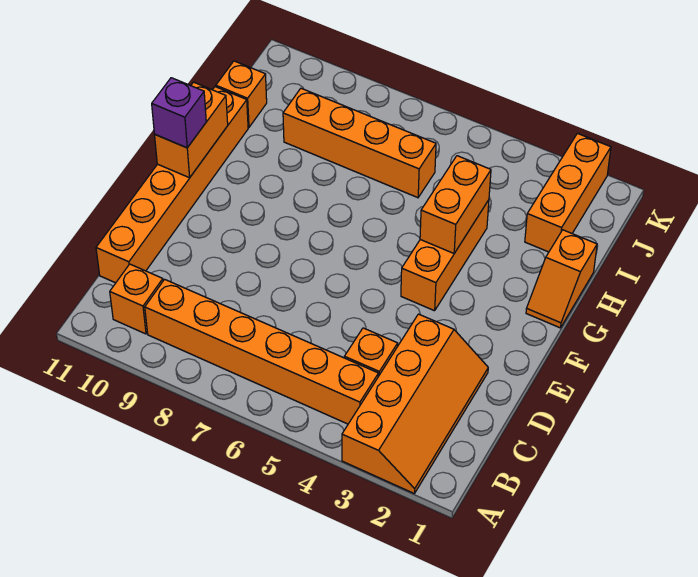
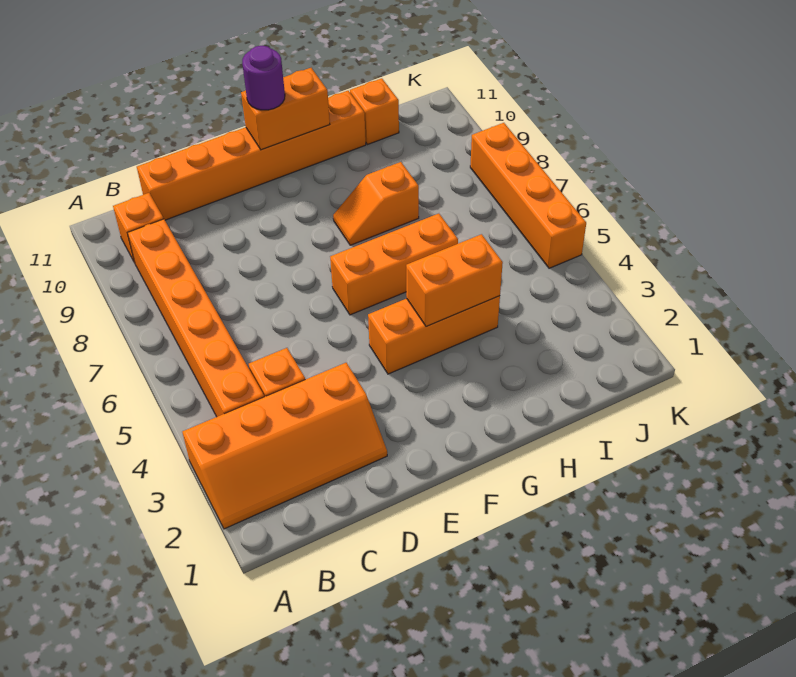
purple brick F11 level 3 -> purple round brick F11 level 3
orange slope G1:H1 level 1 top H -> orange slope G8:H8 level 1 top H
orange brick I2:K2 level 1 -> orange brick F6:H6 level 1
orange brick I6:I9 level 1 -> orange brick K5:K8 level 1

